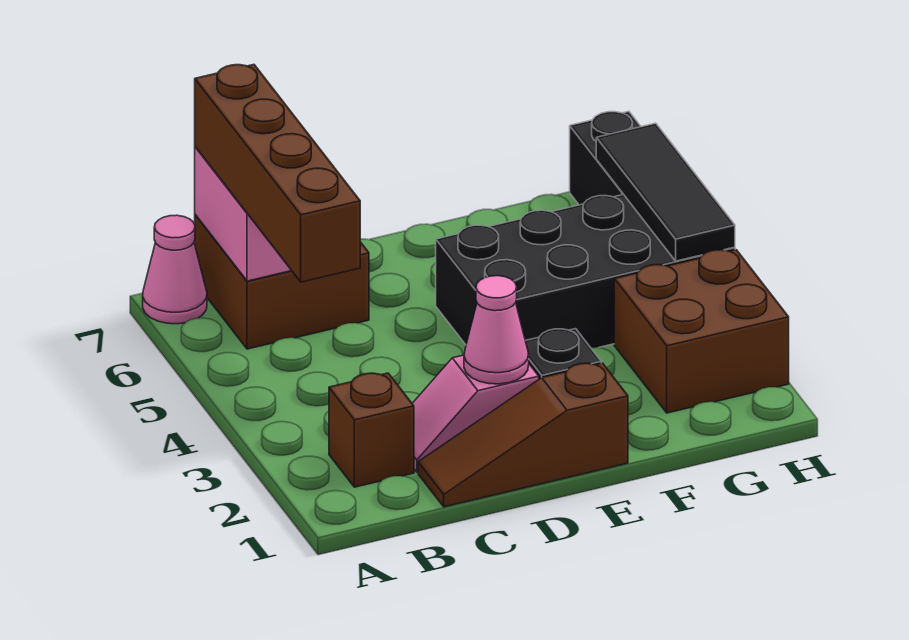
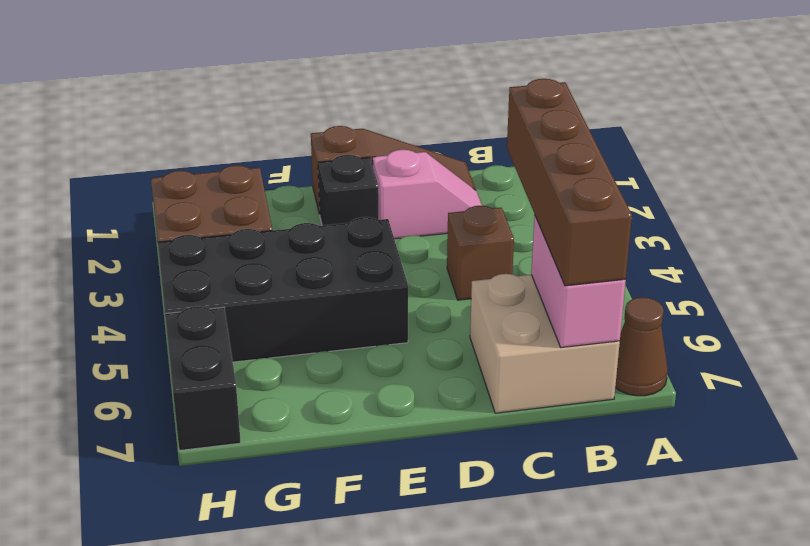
pink cone A7 level 1 -> brown cone A7 level 1
brown brick B2 level 1 -> brown brick C4 level 1
brown brick B6:C7 level 1 -> tan brick B6:C7 level 1
pink cone D2 level 2 -> none
black tile H4:H6 level 2 -> none

